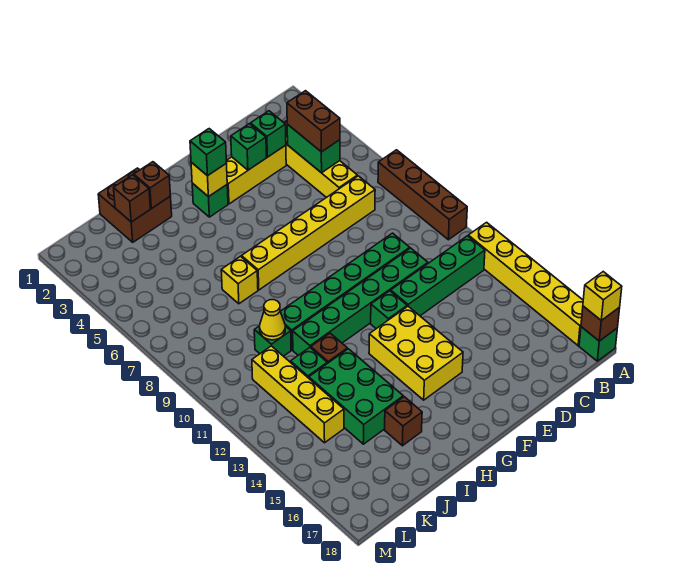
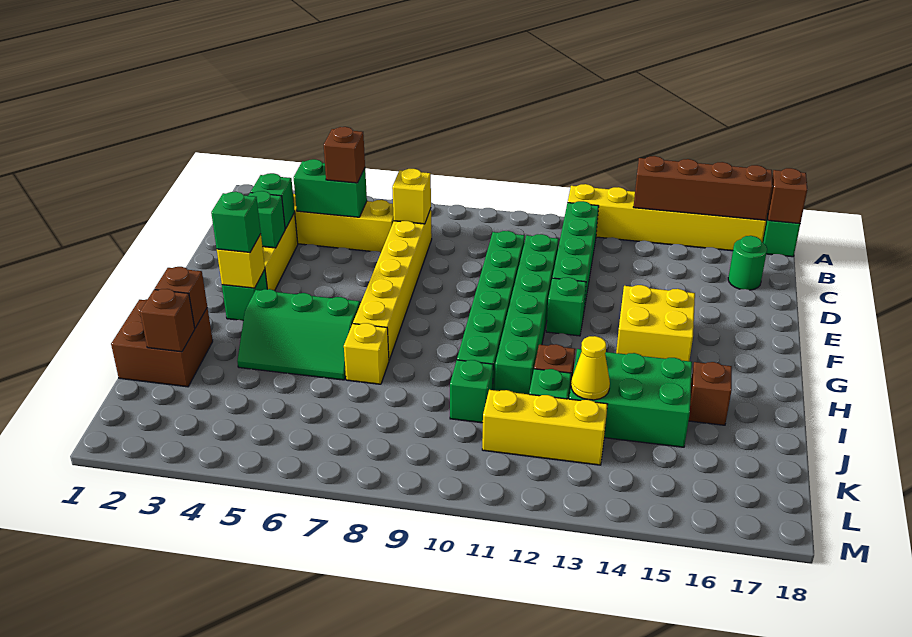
brown brick A7:A10 level 1 -> brown brick A14:A17 level 2
yellow brick A18 level 3 -> yellow brick C7 level 2
brown brick C4:C5 level 3 -> brown brick C5 level 3
none -> green round brick C17 level 1
yellow brick F13:G15 level 1 -> yellow brick F14:G15 level 1
none -> green slope H4:I6 level 1 top H
yellow cone J10 level 2 -> yellow cone J13 level 2
yellow brick K11:K14 level 1 -> yellow brick K11:K13 level 1

